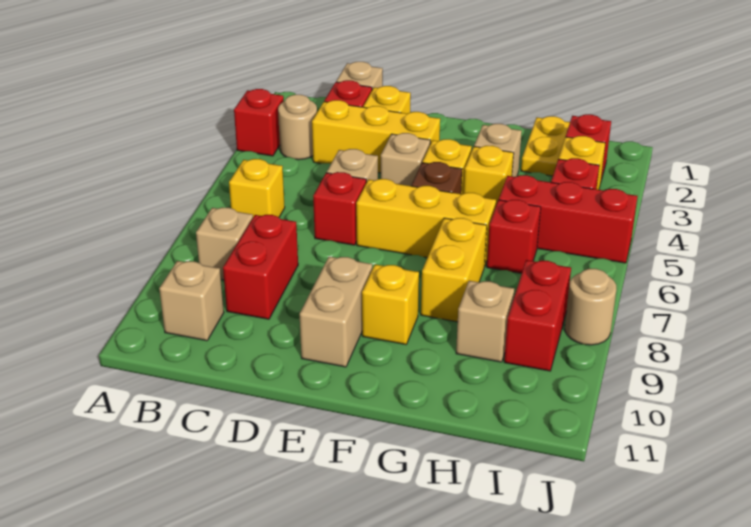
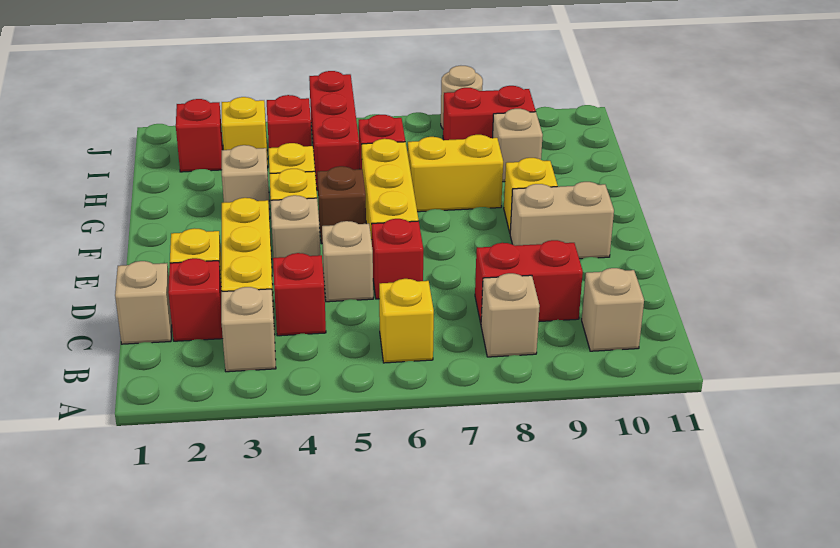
red brick A3 level 1 -> red brick C4 level 1
tan round brick B3 level 1 -> tan brick B3 level 1
yellow plate H1:H2 level 1 -> none

